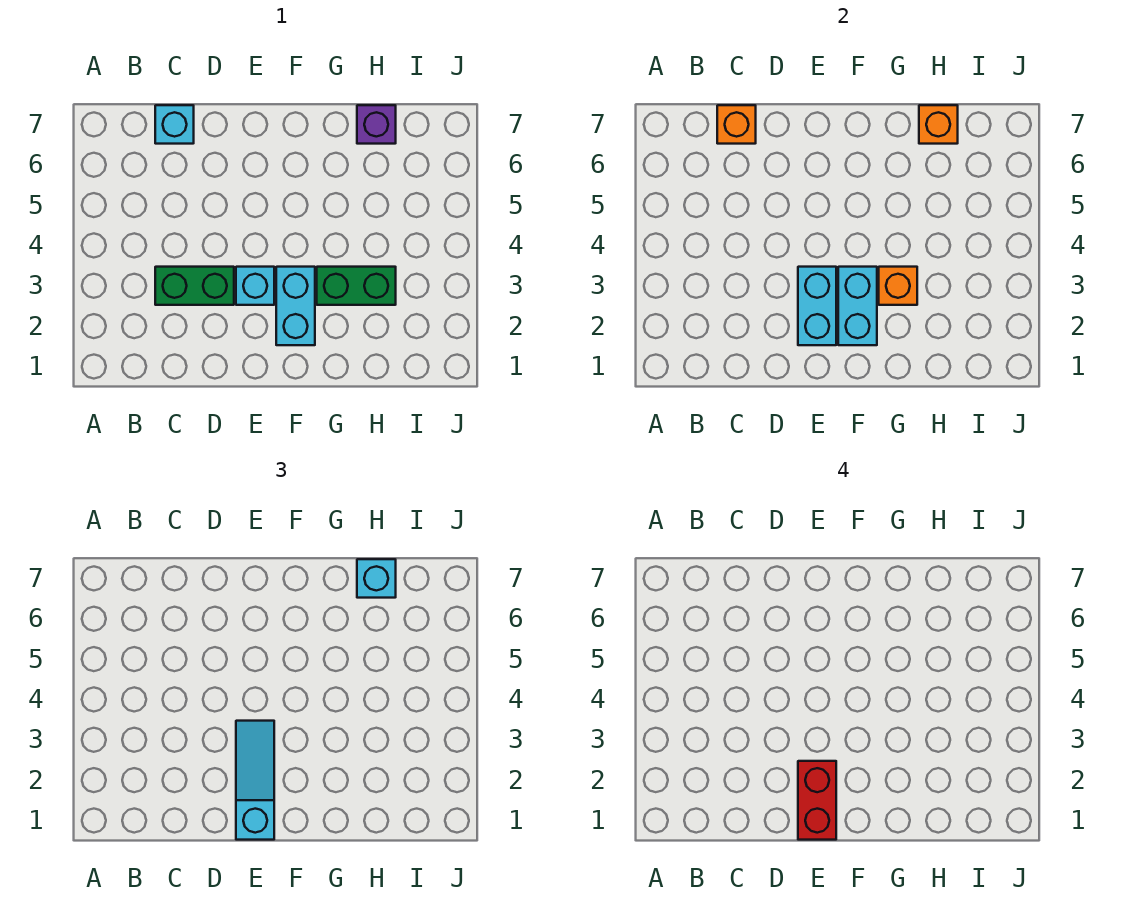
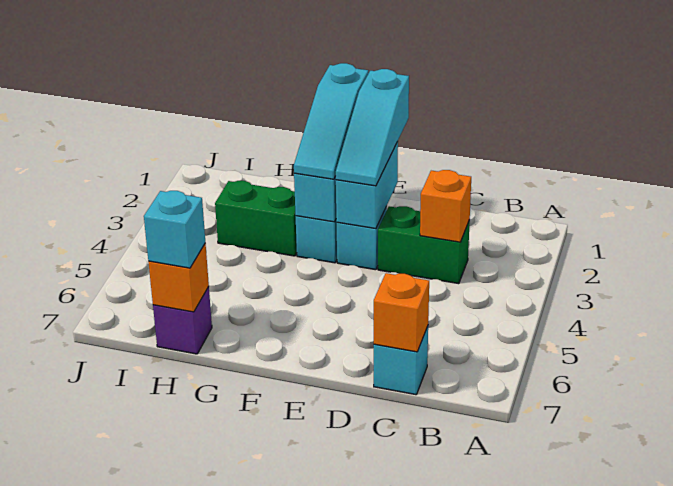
red brick E1:E2 level 4 -> none
none -> cyan slope F1:F3 level 3 top 1
orange brick G3 level 2 -> orange brick C3 level 2

